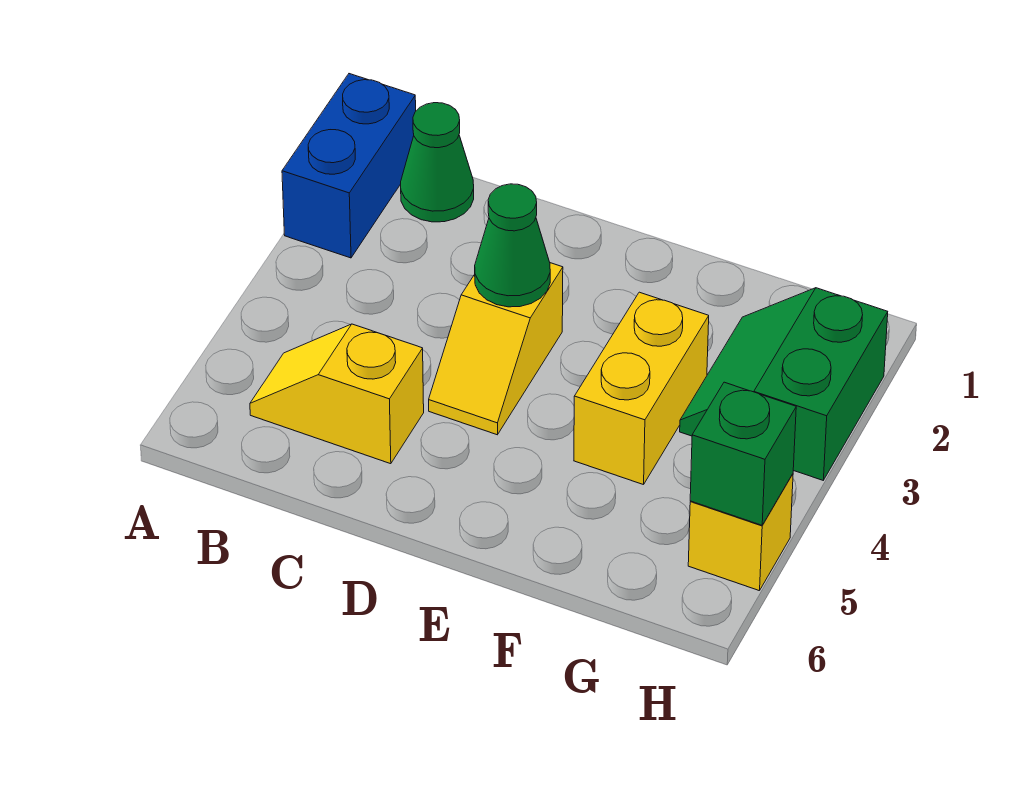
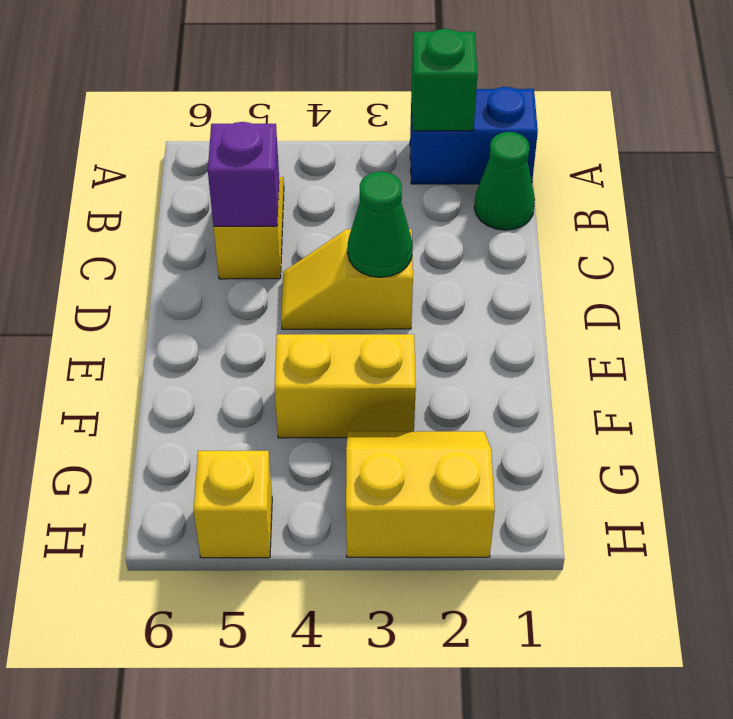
none -> purple brick C5 level 2
green slope G2:H3 level 1 top H -> yellow slope G2:H3 level 1 top H
green brick H5 level 2 -> green brick A2 level 2

